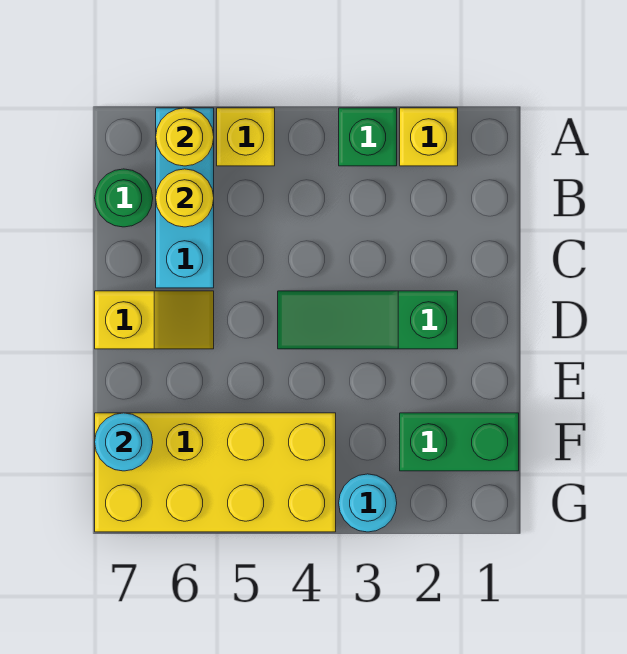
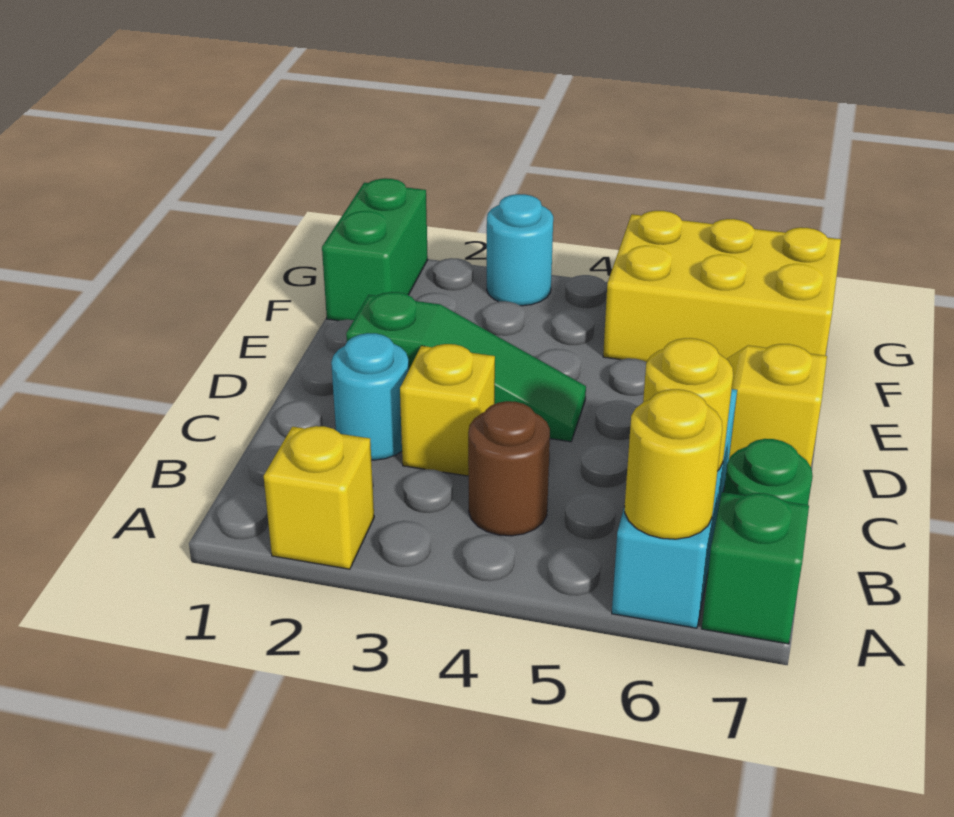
green brick A3 level 1 -> green brick A7 level 1
yellow brick A5 level 1 -> yellow brick C3 level 1
none -> brown round brick B4 level 1
green brick F1:F2 level 1 -> green brick F1:G1 level 1
yellow brick F4:G7 level 1 -> yellow brick F5:G7 level 1
cyan round brick F7 level 2 -> cyan round brick C2 level 1

